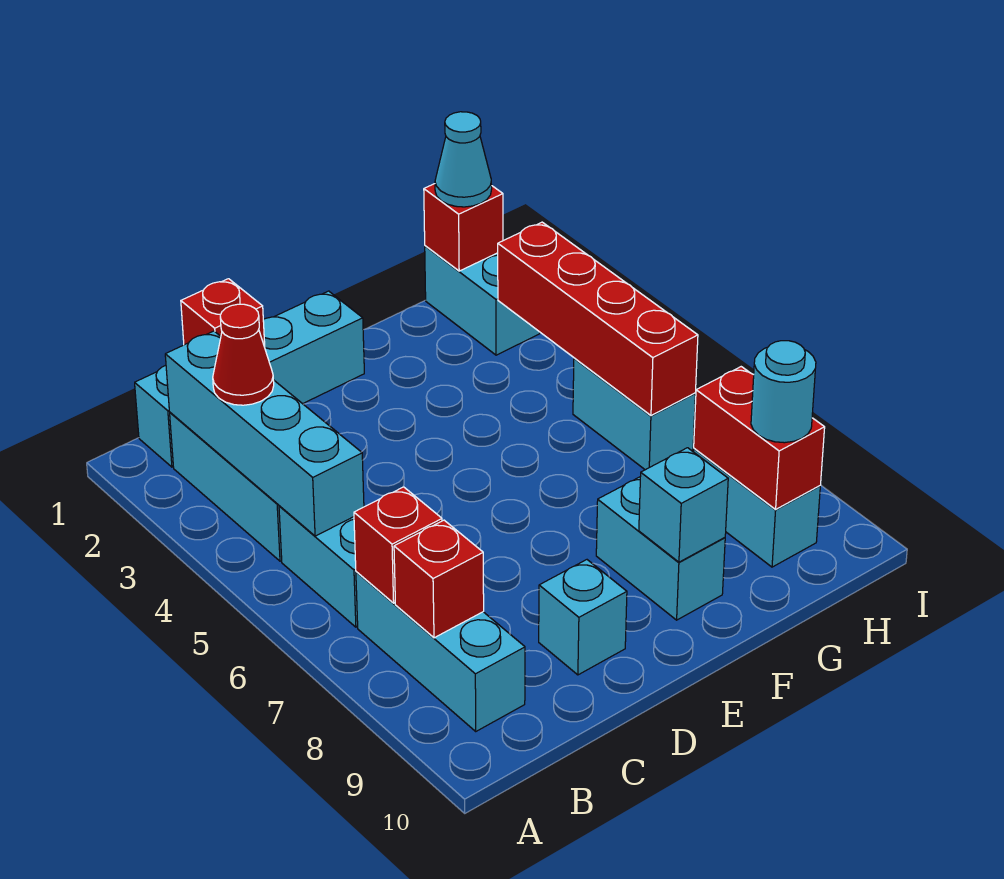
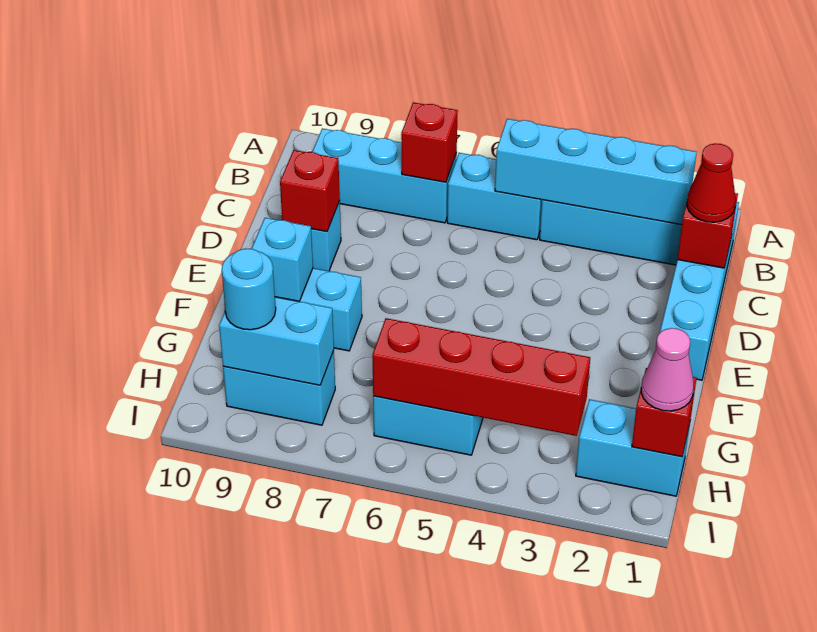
red cone B3 level 3 -> red cone C1 level 3
red brick B8 level 2 -> red brick D9 level 2
cyan cone H1 level 3 -> pink cone H1 level 3
red brick H8:H9 level 2 -> cyan brick H8:H9 level 2

